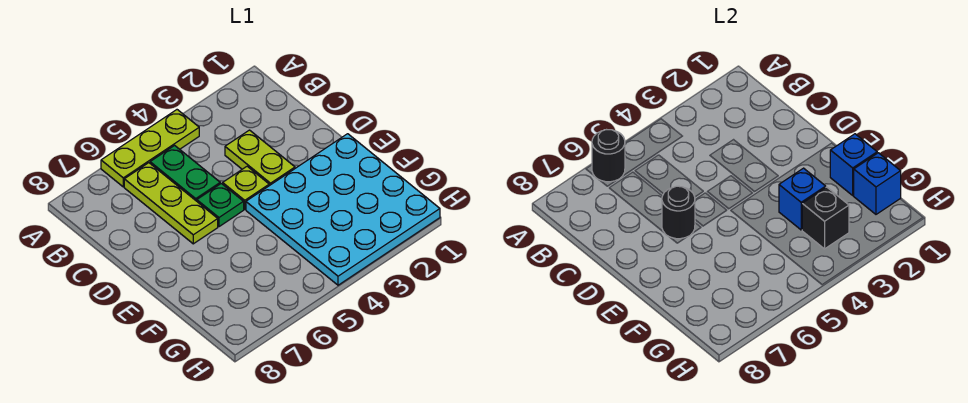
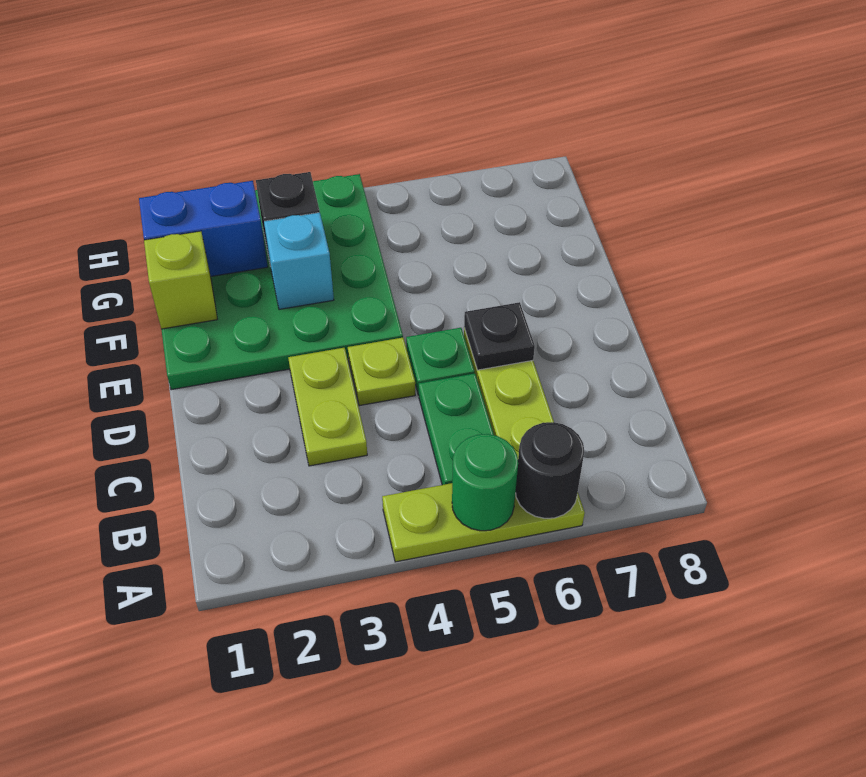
none -> green round brick A5 level 2
black round brick D6 level 2 -> black plate D6 level 2
cyan plate E1:H4 level 1 -> green plate E1:H4 level 1
blue brick F1 level 2 -> lime brick F1 level 2
blue brick F3 level 2 -> cyan brick F3 level 2
blue brick G1 level 2 -> blue brick G1:G2 level 2

